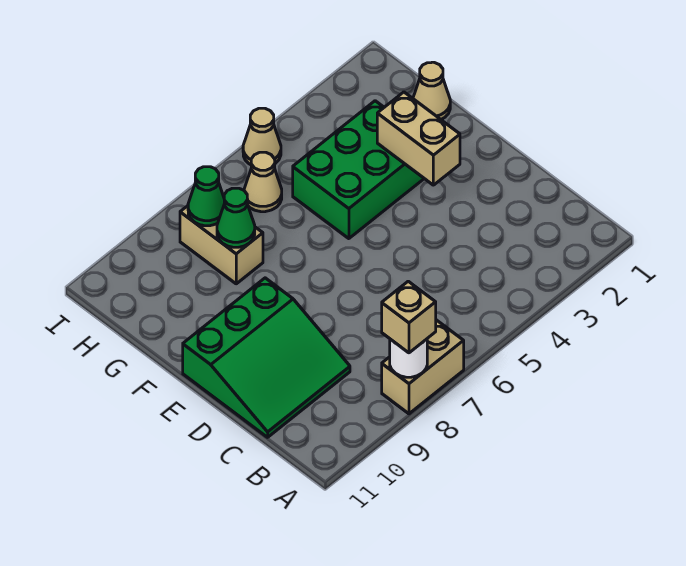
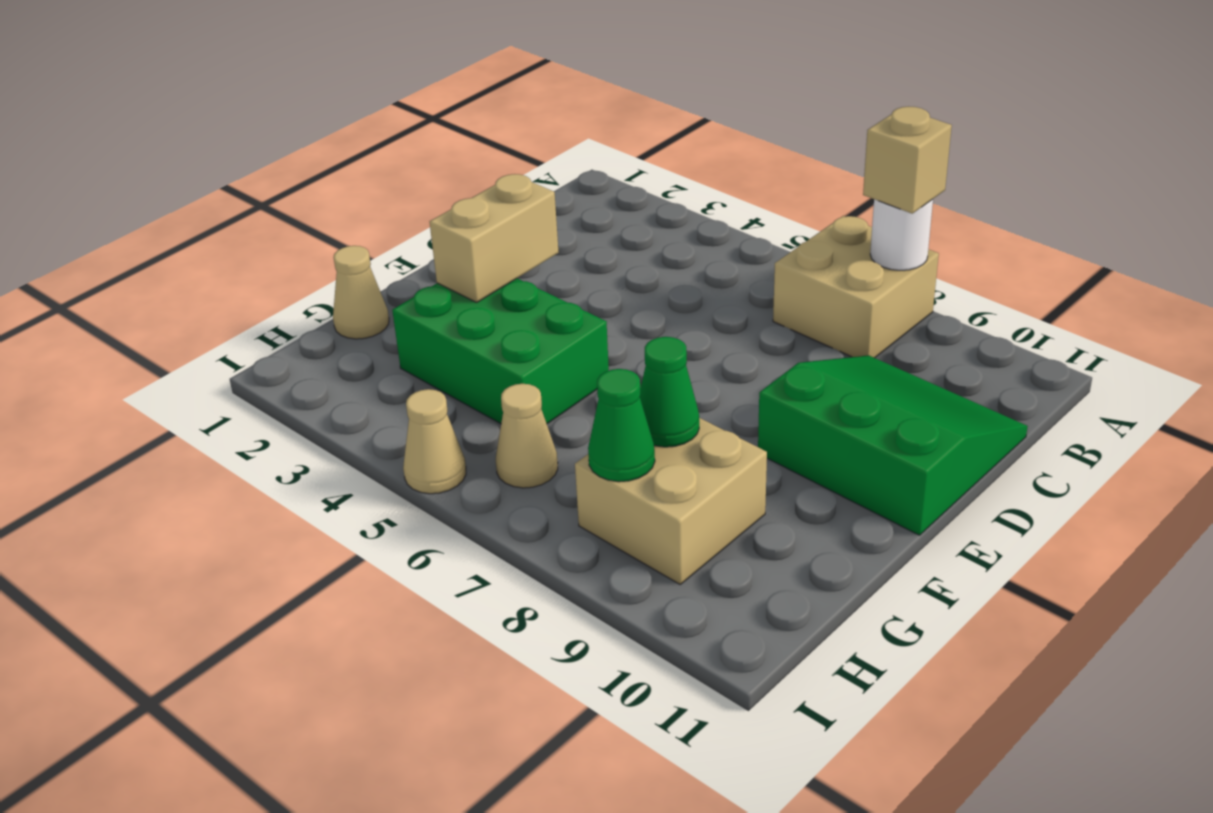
tan brick A7:A8 level 1 -> tan brick A7:B8 level 1
tan brick G8:H8 level 1 -> tan brick G8:H9 level 1

